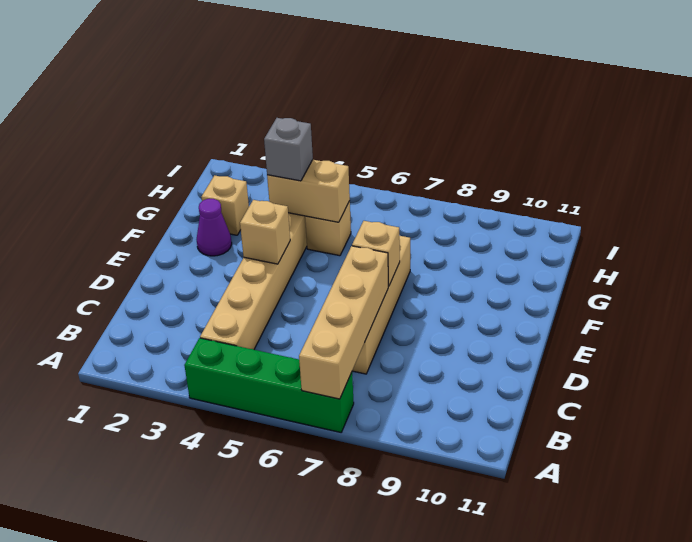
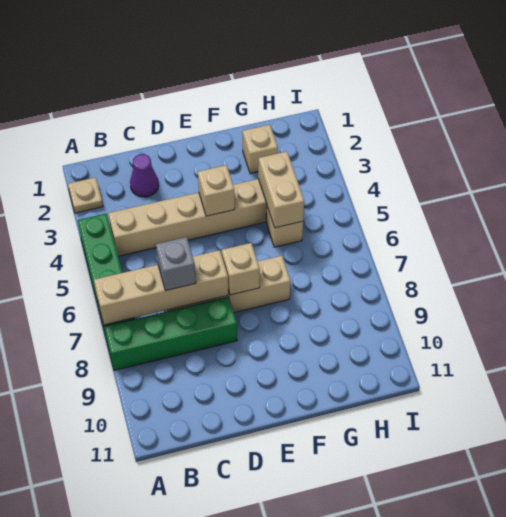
none -> tan plate A2 level 1
none -> green brick A8:D8 level 1
purple cone F2 level 1 -> purple cone C2 level 1
grey brick G4 level 3 -> grey brick C7 level 3

